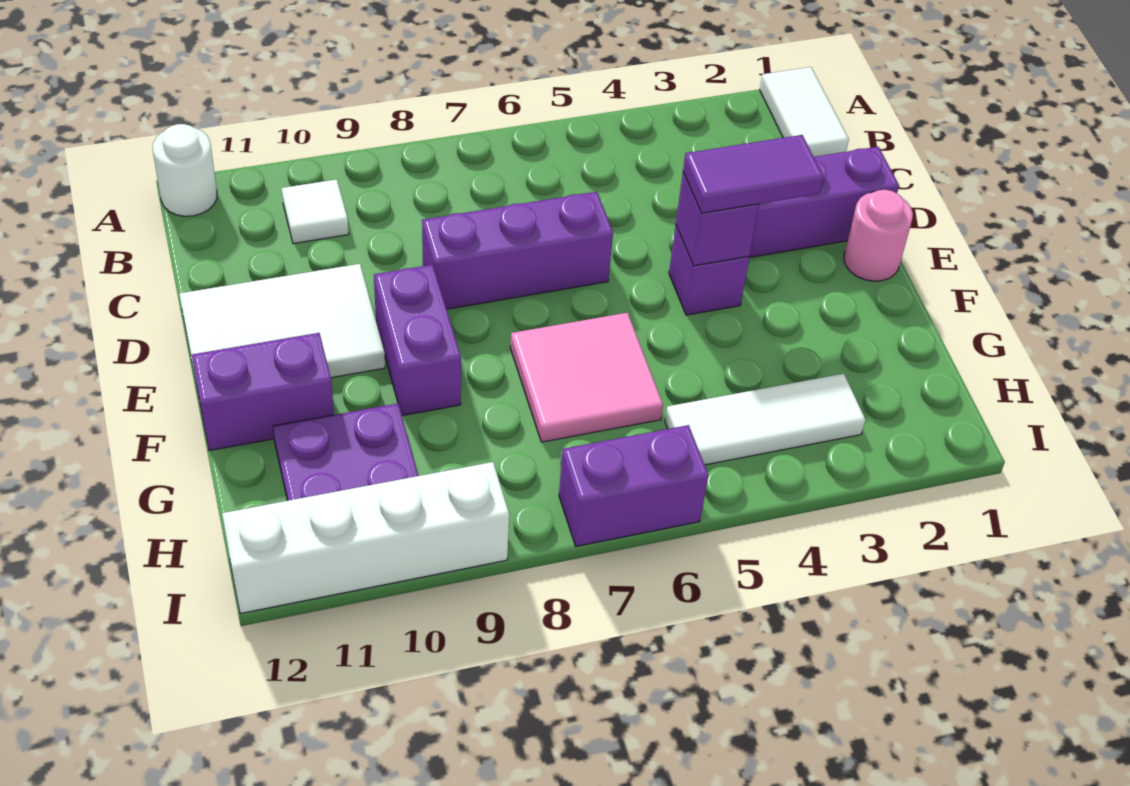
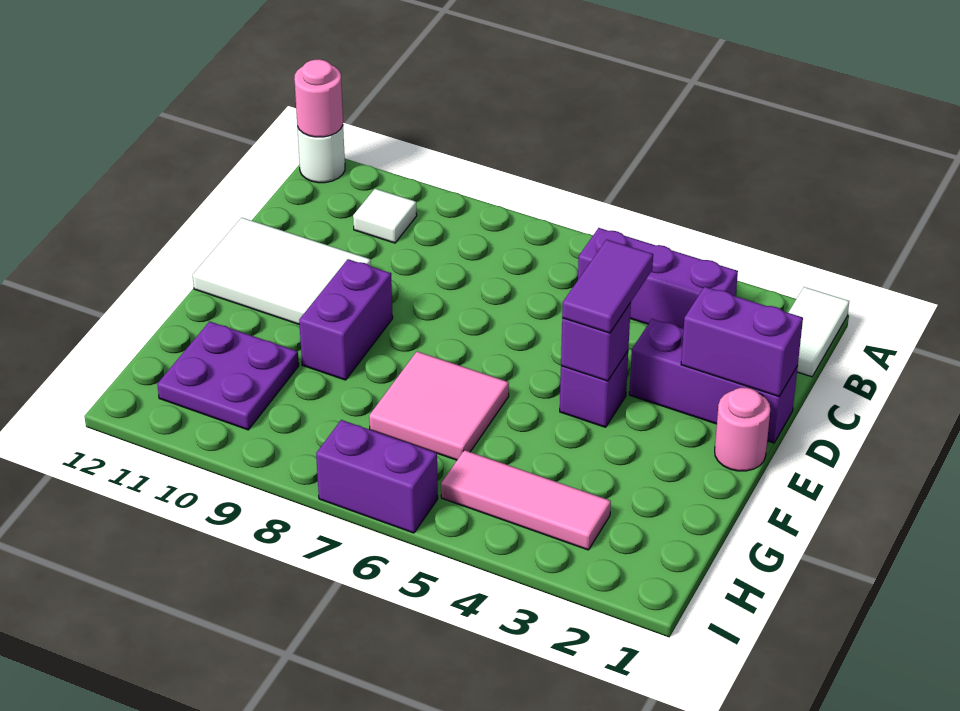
none -> pink round brick A12 level 2
purple brick D6:D8 level 1 -> purple brick B3:B5 level 1
purple tile E3:E4 level 3 -> purple tile D4:E4 level 3
purple brick F11:F12 level 1 -> purple brick D1:D2 level 2
white tile H3:H5 level 1 -> pink tile H3:H5 level 1
white brick I9:I12 level 1 -> none

